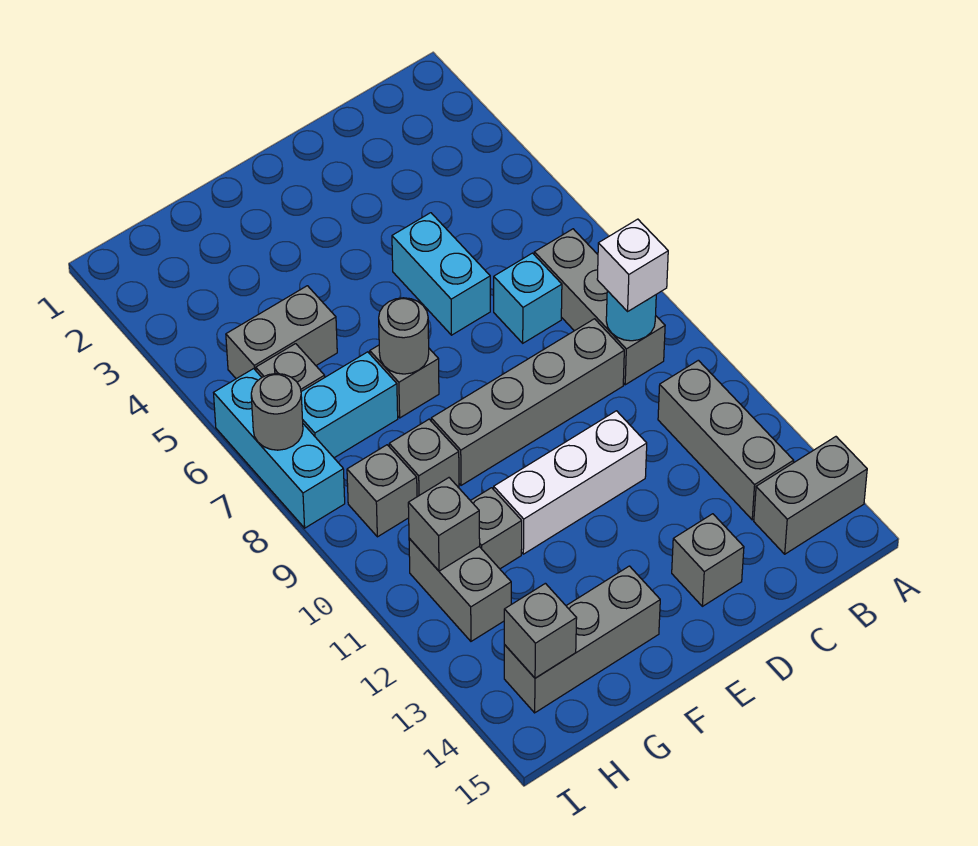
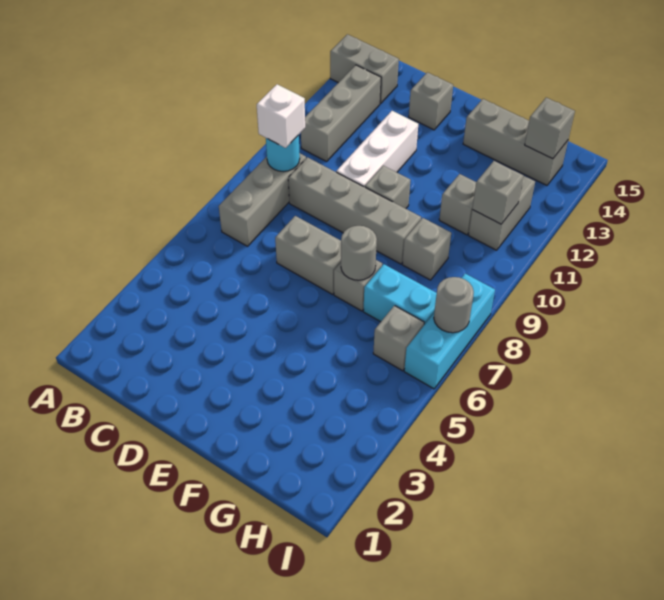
cyan brick C7 level 1 -> none
cyan brick D5:D6 level 1 -> none
white brick D11:F11 level 1 -> white brick D10:D12 level 1
grey brick G5:H5 level 1 -> grey brick D7:E7 level 1
grey brick H9 level 1 -> grey brick E10 level 1

